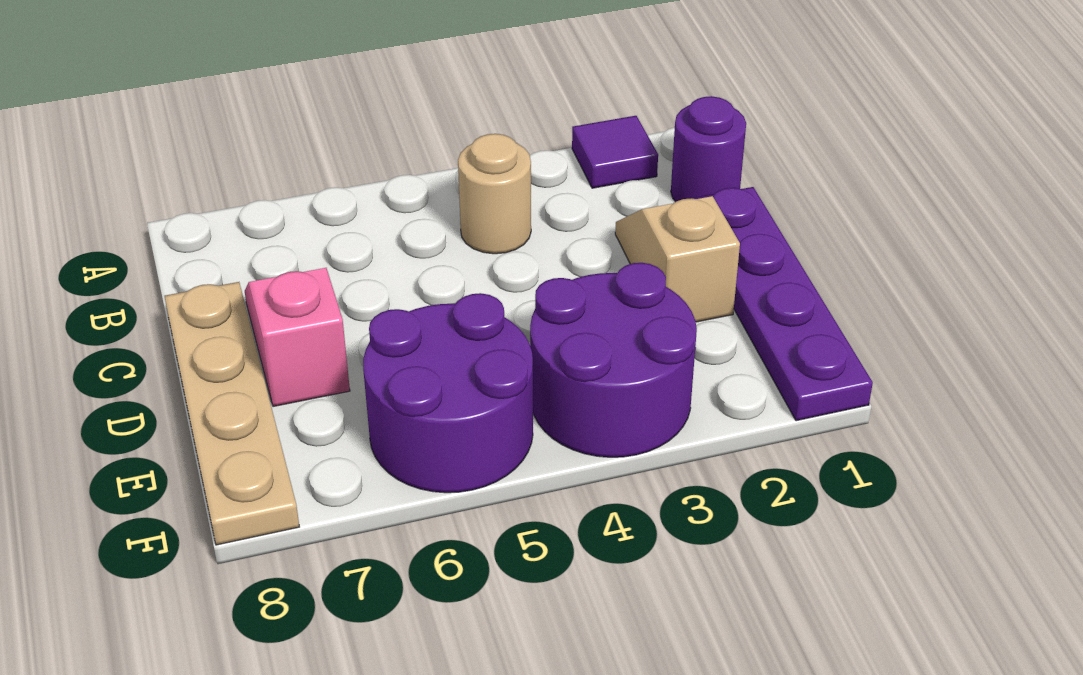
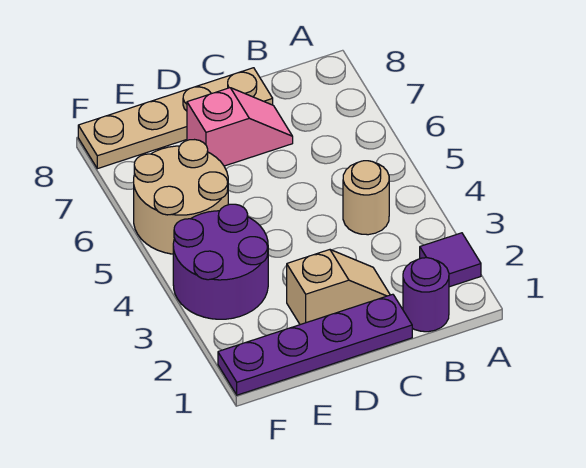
purple round brick E5:F6 level 1 -> tan round brick E5:F6 level 1

